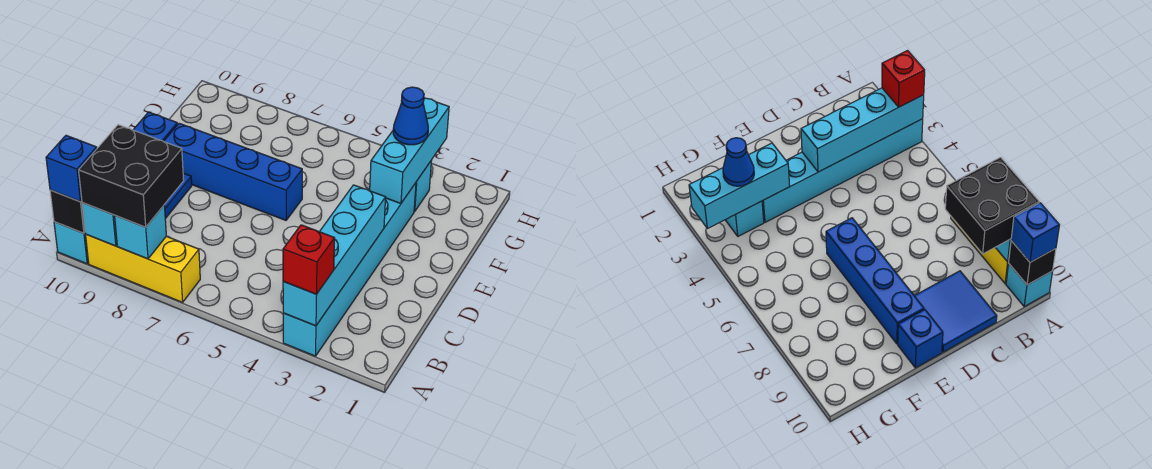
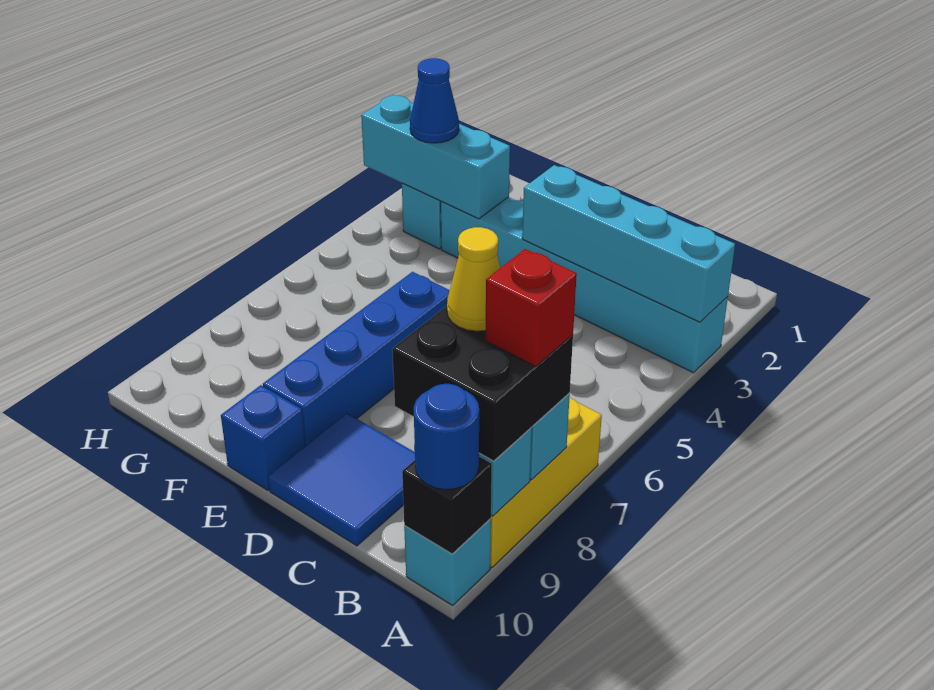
red brick A3 level 3 -> red brick A8 level 4
blue brick A10 level 3 -> blue round brick A10 level 3
none -> yellow cone B8 level 4

